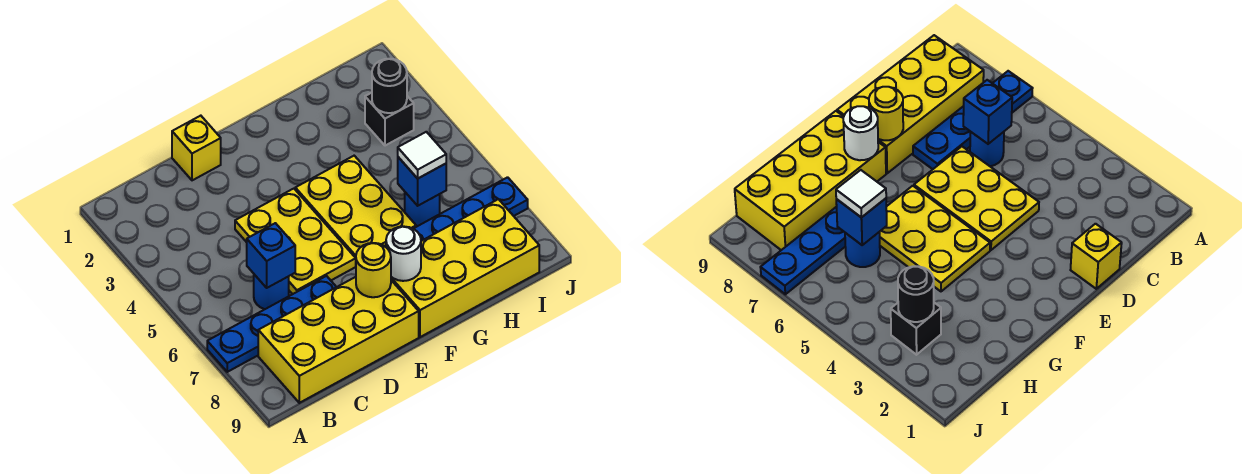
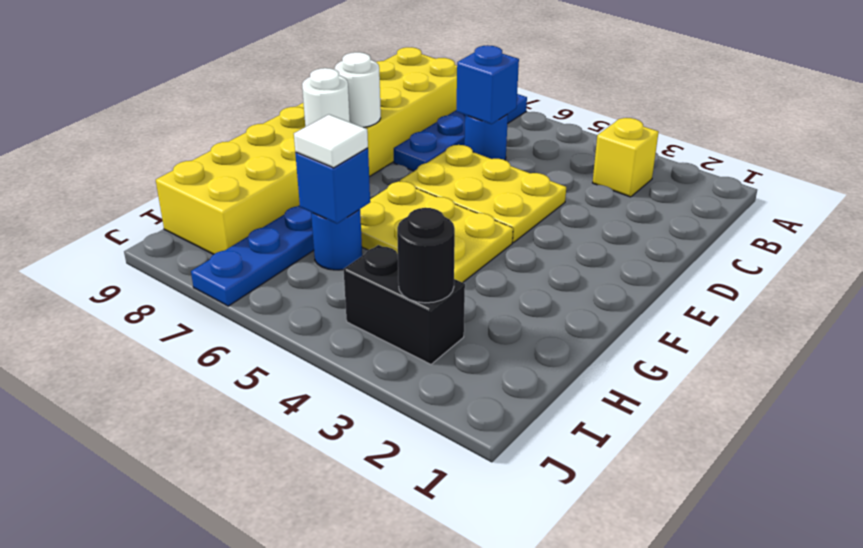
yellow brick D1 level 1 -> yellow brick B3 level 1
yellow round brick E8 level 2 -> white round brick E8 level 2
black brick I3 level 1 -> black brick I3:I4 level 1

